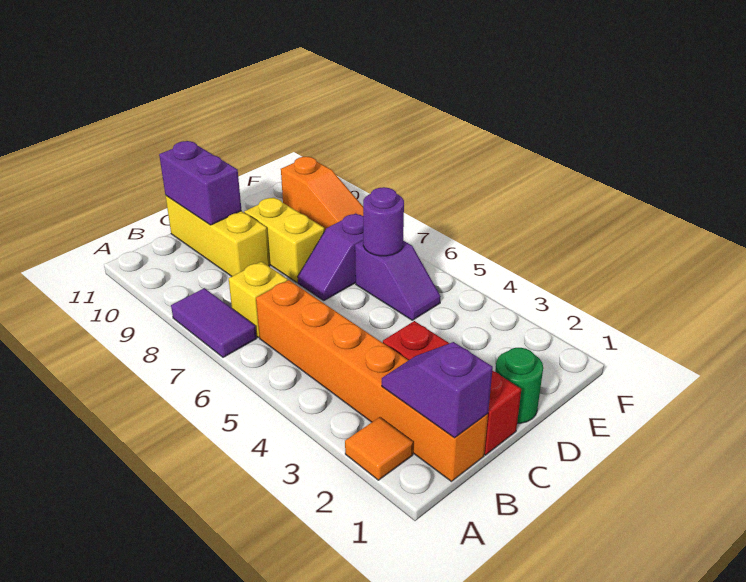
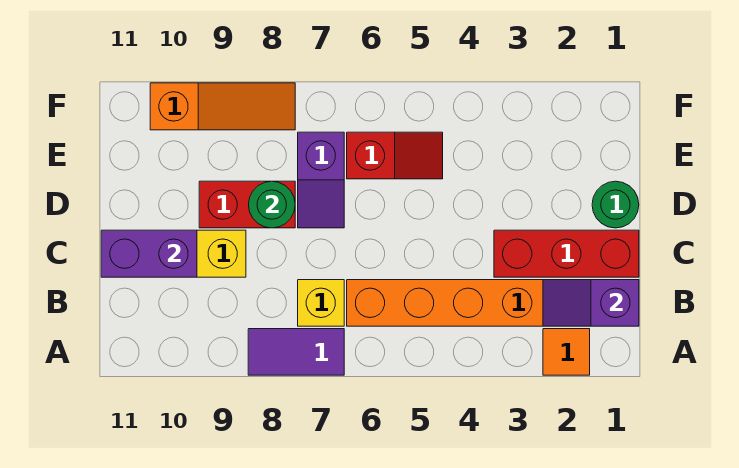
yellow brick D8:D9 level 1 -> red brick D8:D9 level 1
none -> green round brick D8 level 2
purple slope E5:E6 level 1 top 6 -> red slope E5:E6 level 1 top 6
purple round brick E6 level 2 -> none

